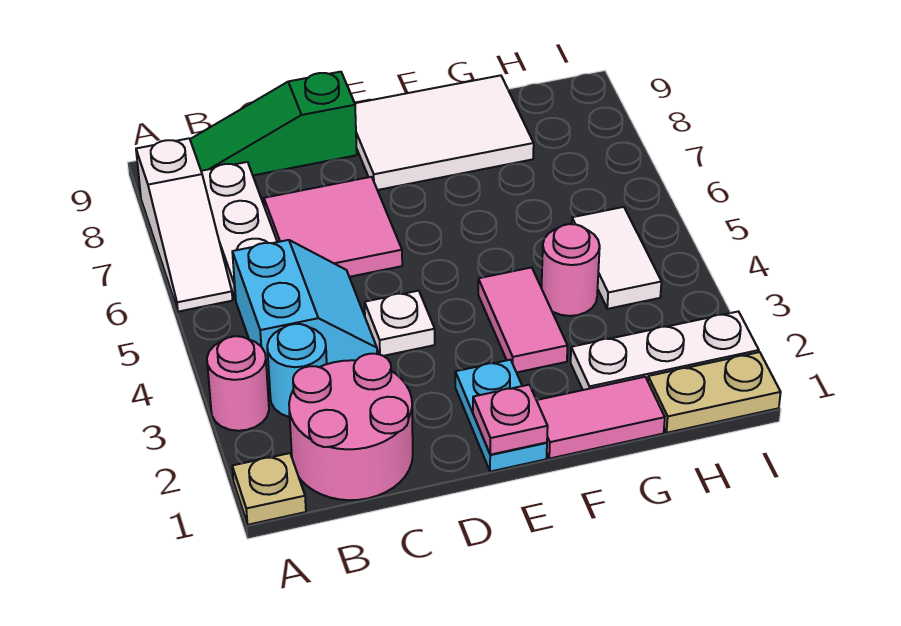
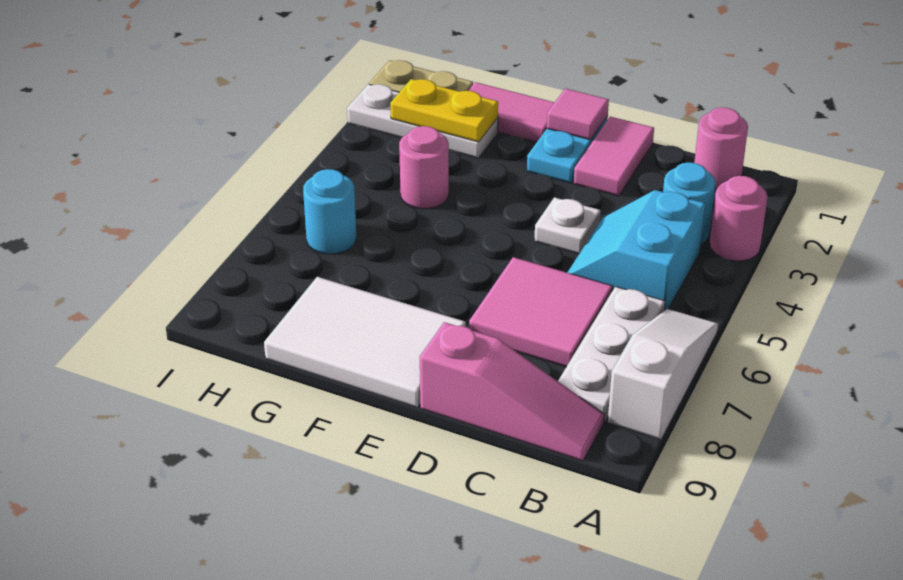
tan plate A1 level 1 -> none
pink round brick B1:C2 level 1 -> pink round brick B1 level 1
green slope B9:D9 level 1 top D -> pink slope B9:D9 level 1 top D
pink plate E1 level 2 -> pink tile E1 level 2
pink tile F3:F4 level 1 -> pink tile D1:D2 level 1
none -> yellow plate G2:H2 level 2
white tile H4:H5 level 1 -> none
none -> cyan round brick H6 level 1

